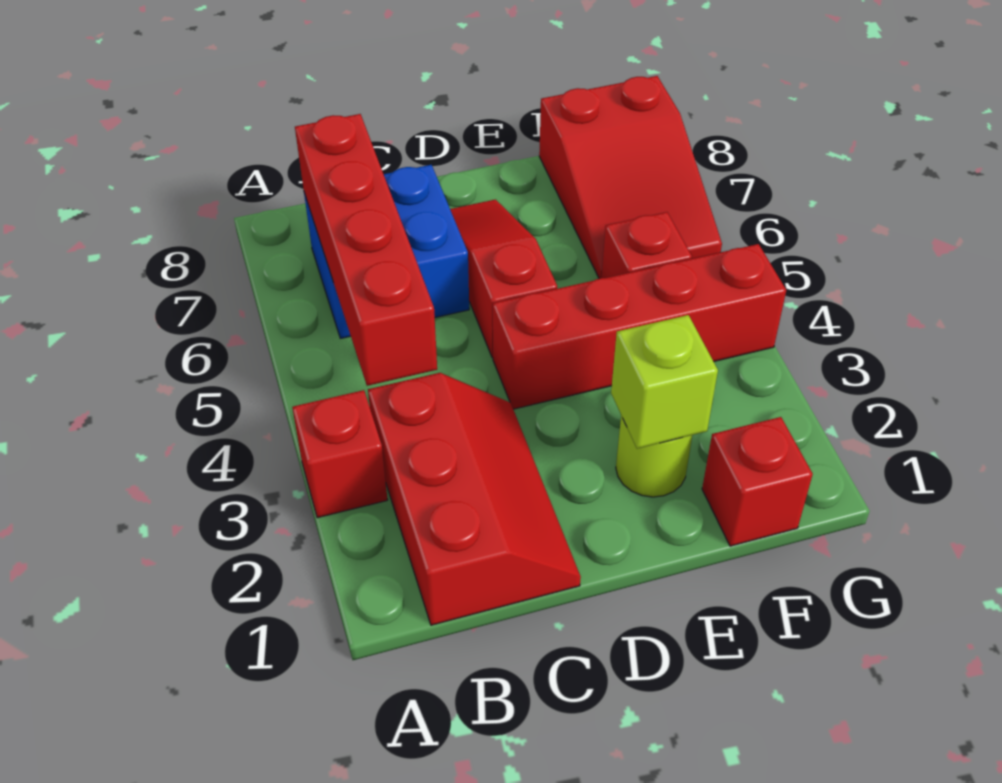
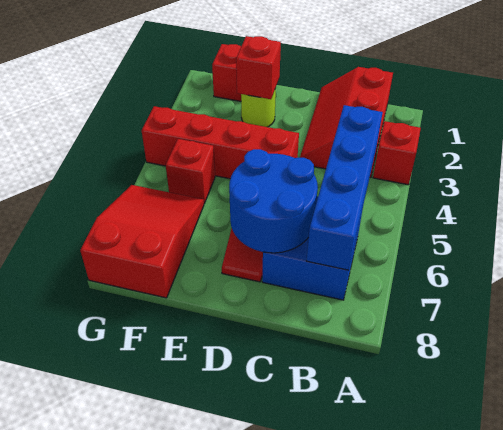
red brick B4:B7 level 2 -> blue brick B4:B7 level 2
none -> blue round brick C6:D7 level 2
lime brick E2 level 2 -> red brick E2 level 2

